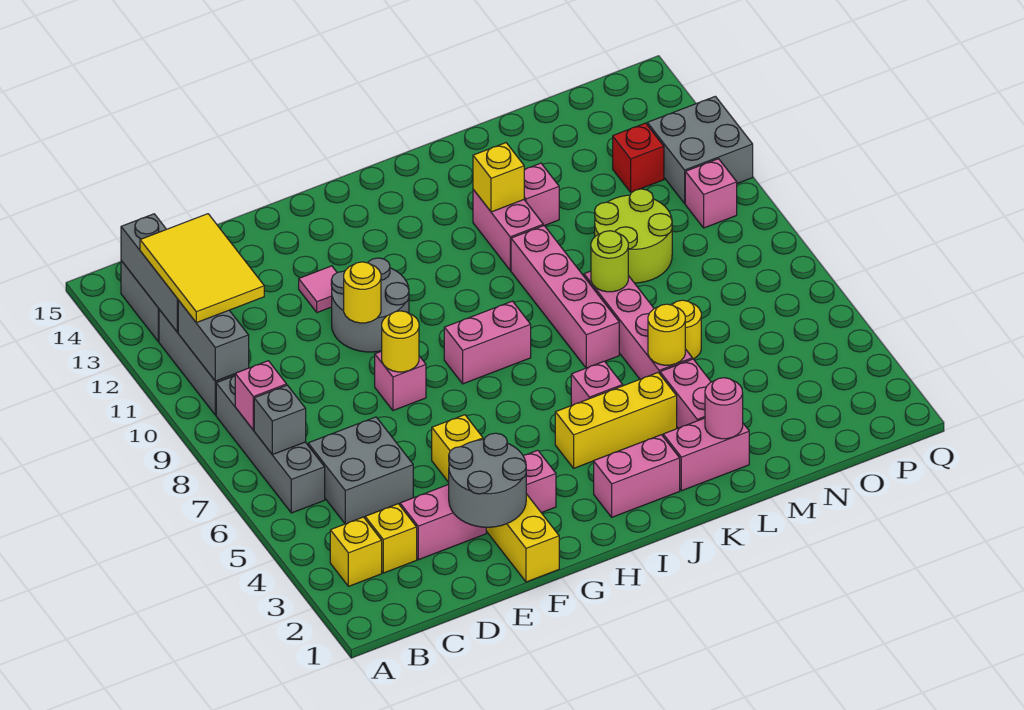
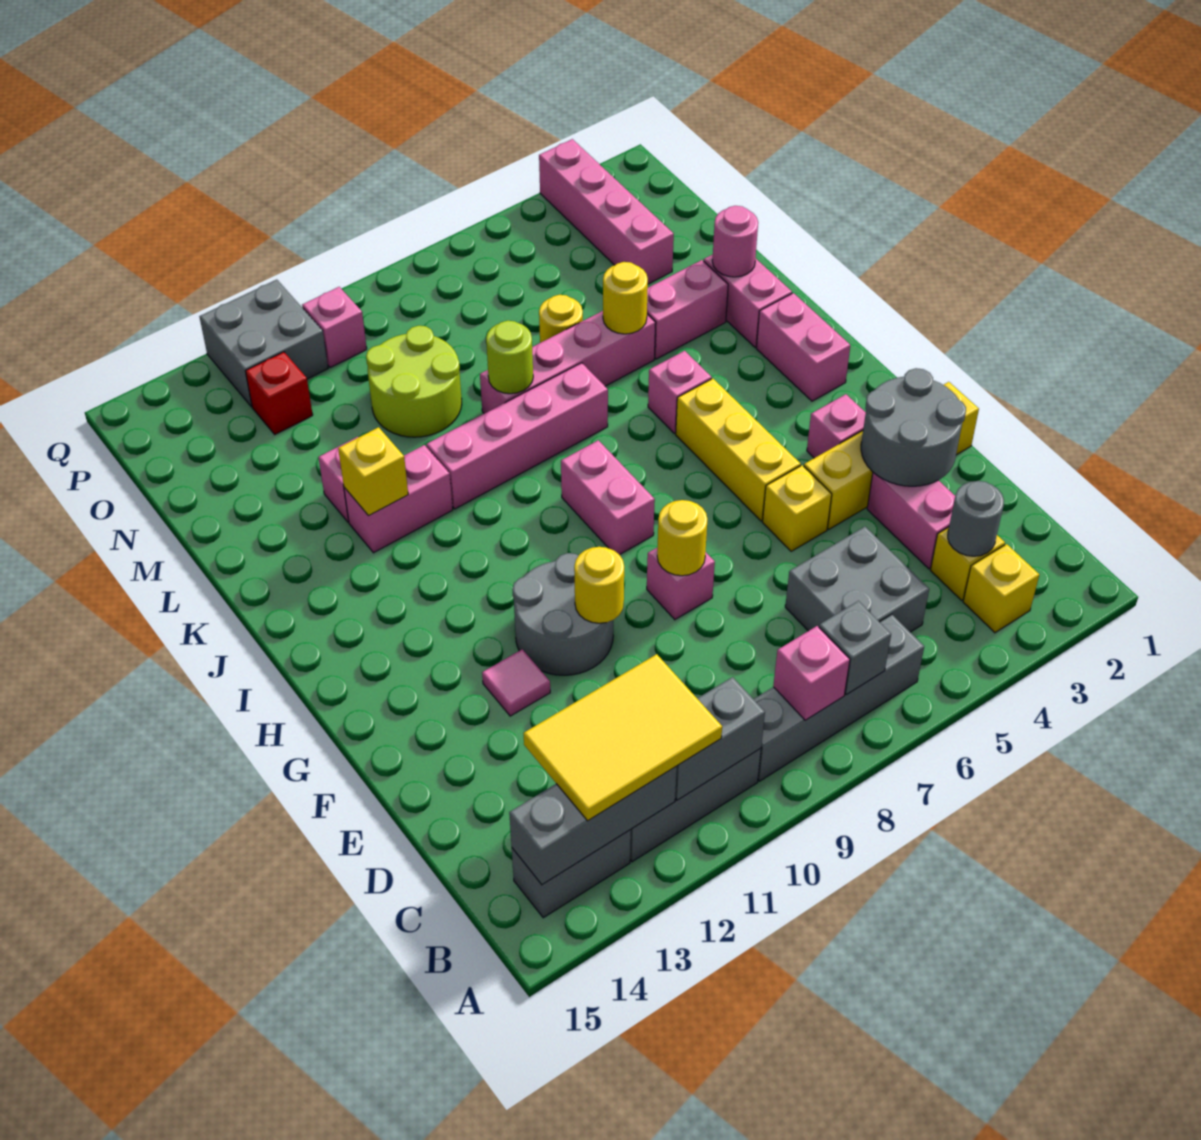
none -> grey round brick C3 level 2
yellow brick I4:K4 level 1 -> yellow brick G5:I5 level 1
none -> pink brick N3:Q3 level 1

